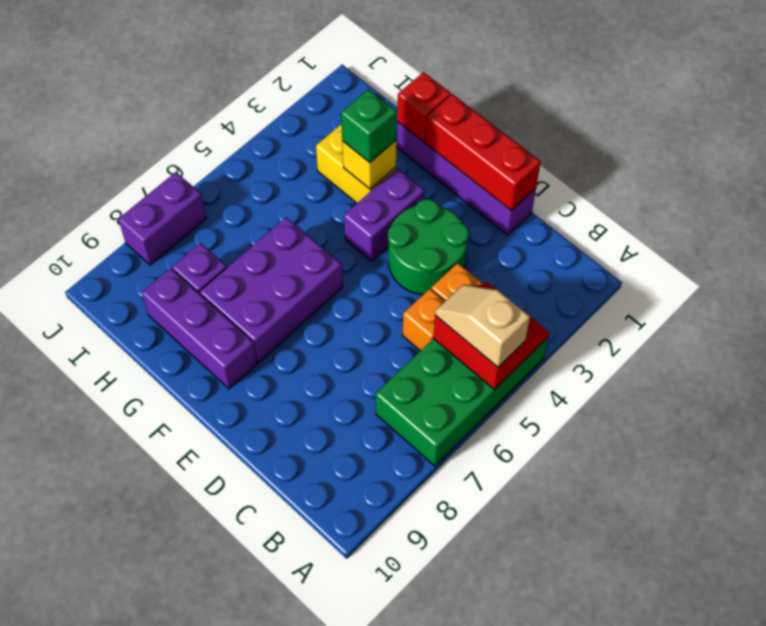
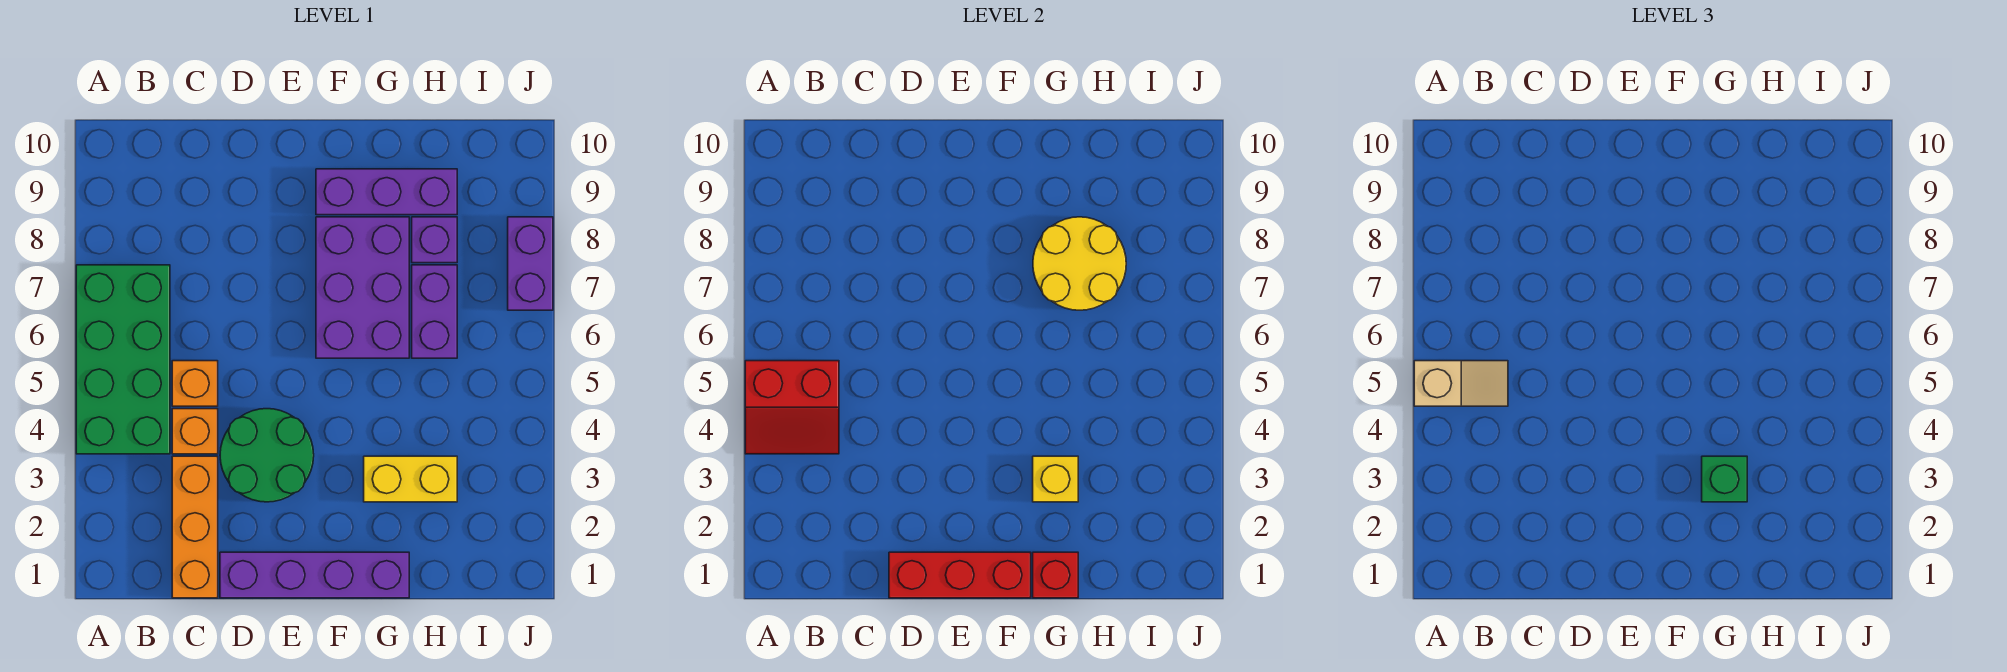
none -> orange brick C1:C3 level 1
purple brick F3:F4 level 1 -> purple brick H6:H7 level 1
none -> yellow round brick G7:H8 level 2

